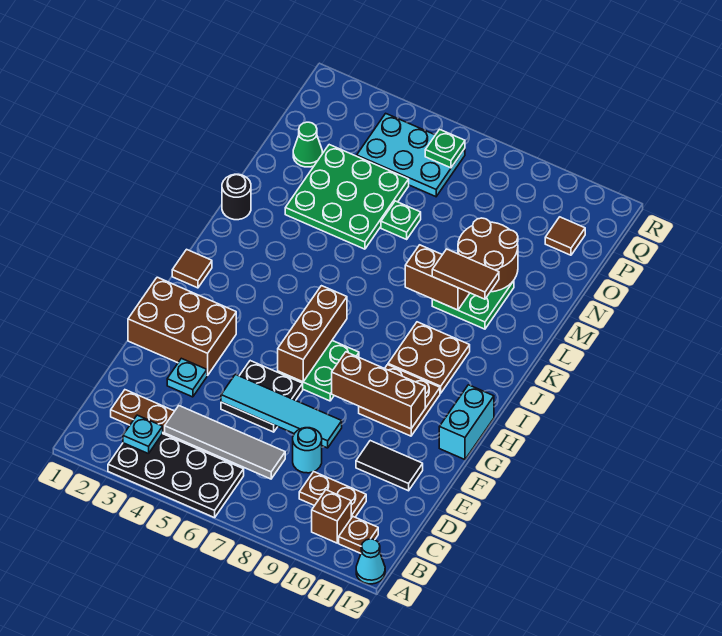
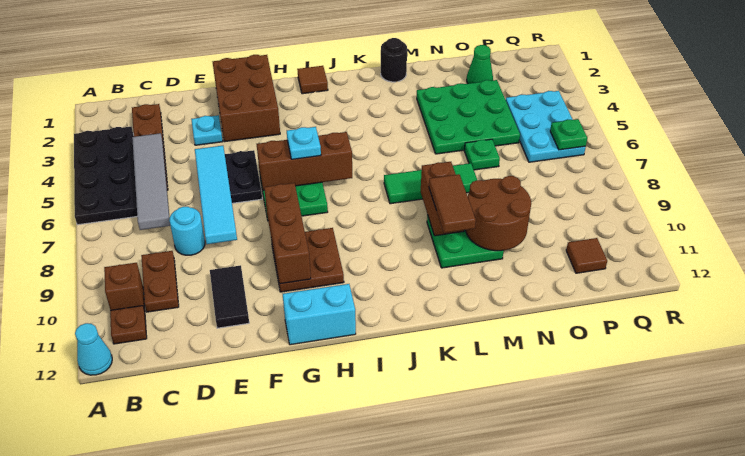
cyan plate B3 level 2 -> cyan plate H6 level 3
brown plate I9:J10 level 1 -> none
none -> green tile K7:M7 level 1

